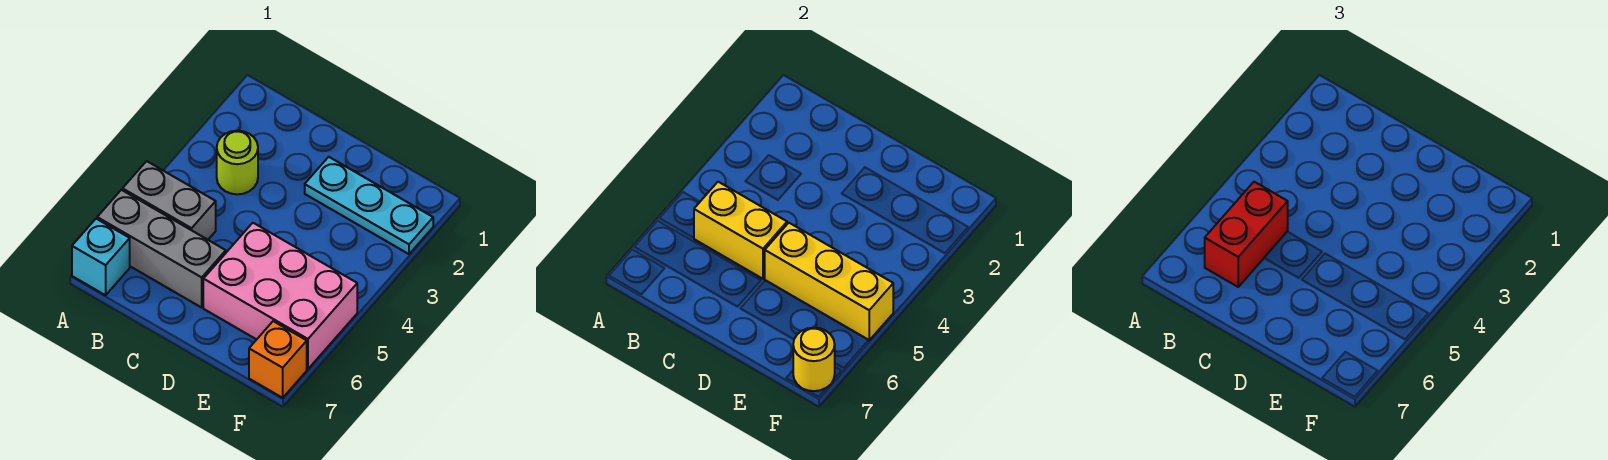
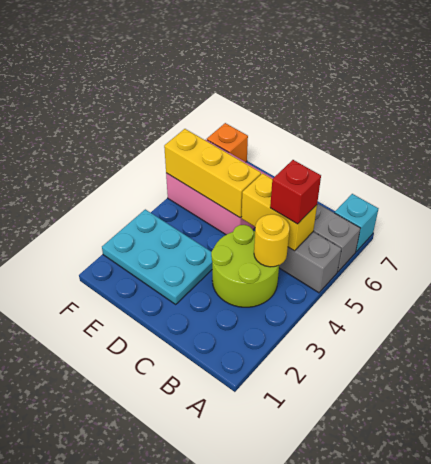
lime round brick B3 level 1 -> lime round brick B3:C4 level 1
red brick B5:B6 level 3 -> red brick B5 level 3
cyan plate D2:F2 level 1 -> cyan plate D2:F3 level 1
yellow round brick F7 level 2 -> yellow round brick B4 level 2

